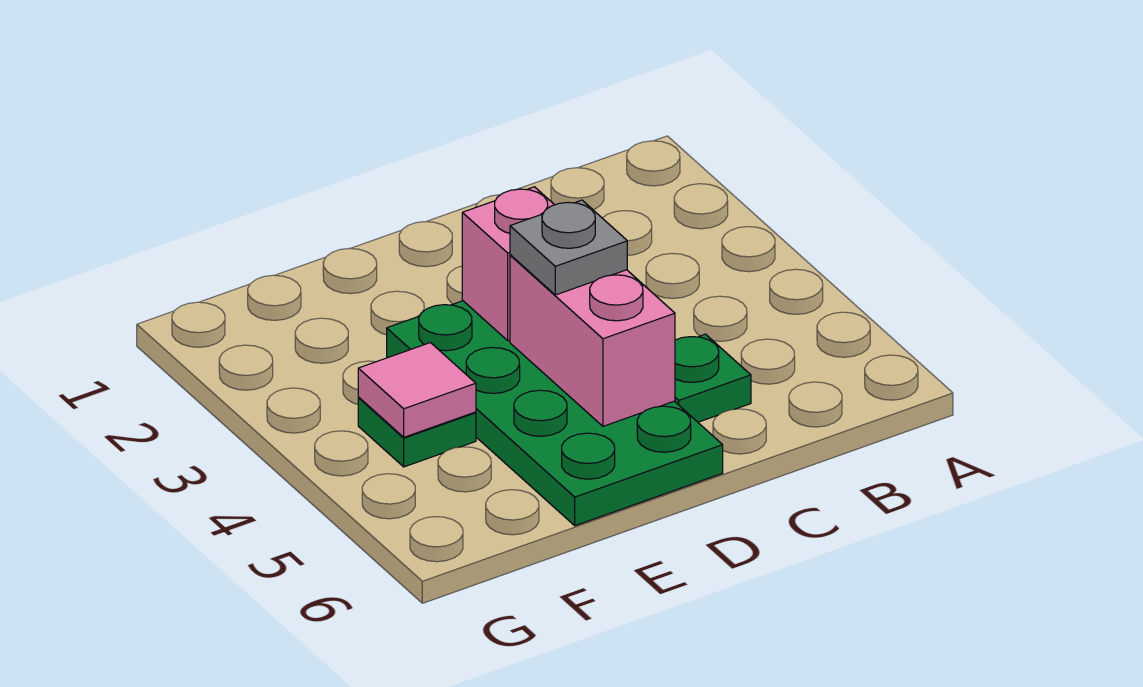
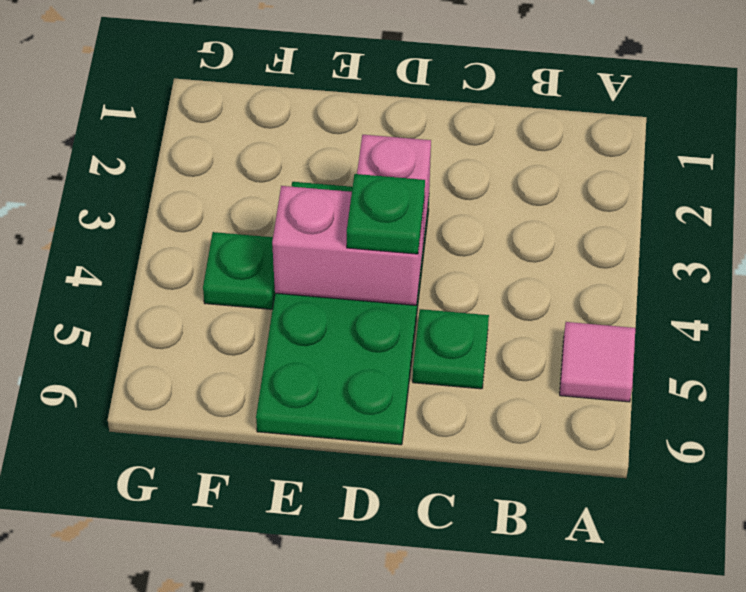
pink brick D4:D5 level 2 -> pink brick D4:E4 level 2
grey plate D4 level 3 -> green plate D4 level 3
pink tile F4 level 2 -> pink tile A5 level 1

